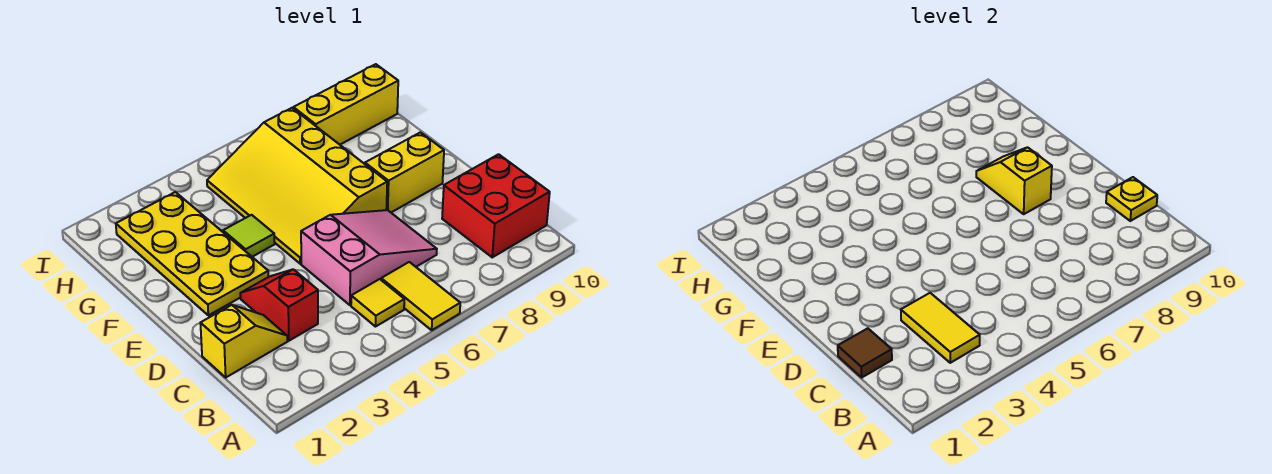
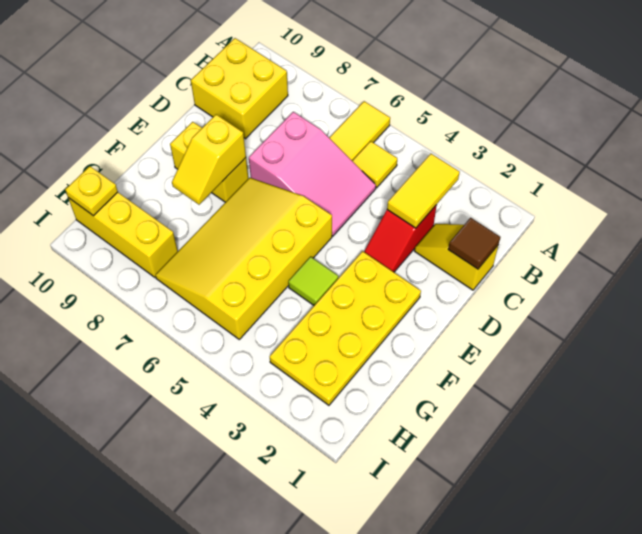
red brick B9:C10 level 1 -> yellow brick B9:C10 level 1
pink slope C5:D7 level 1 top 5 -> pink slope C5:D7 level 1 top 7
yellow plate C10 level 2 -> yellow plate H10 level 2
yellow slope E5:H7 level 1 top 7 -> yellow slope E5:H7 level 1 top 5

